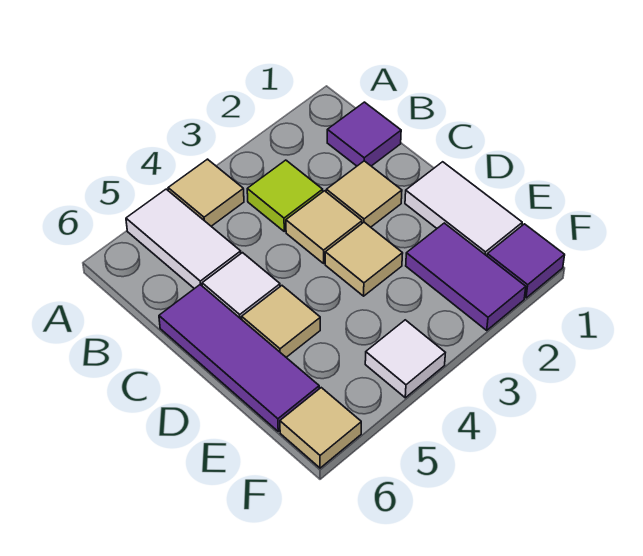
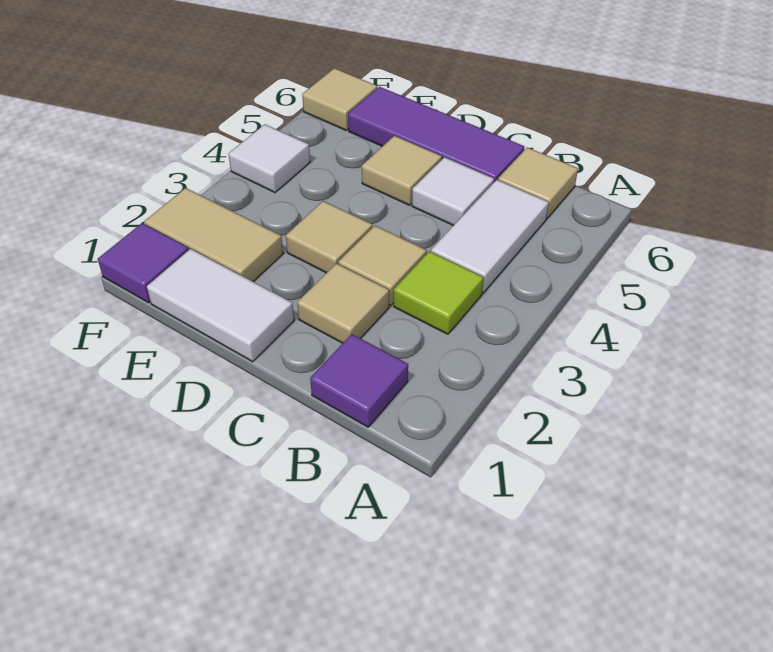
tan tile A4 level 1 -> tan tile B6 level 1
white tile A5:B5 level 1 -> white tile B4:B5 level 1
purple tile E2:F2 level 1 -> tan tile E2:F2 level 1

